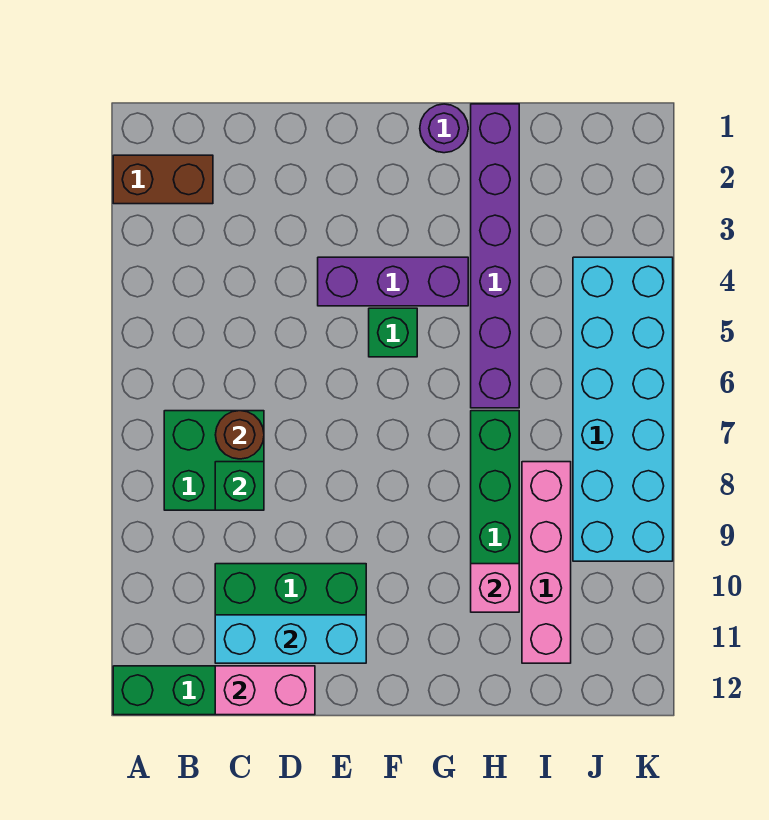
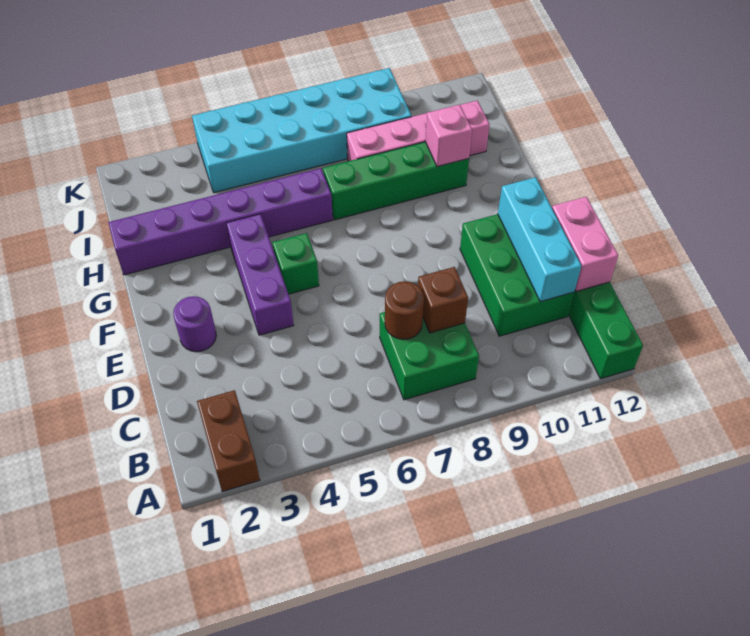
green brick C8 level 2 -> brown brick C8 level 2
purple round brick G1 level 1 -> purple round brick E2 level 1

